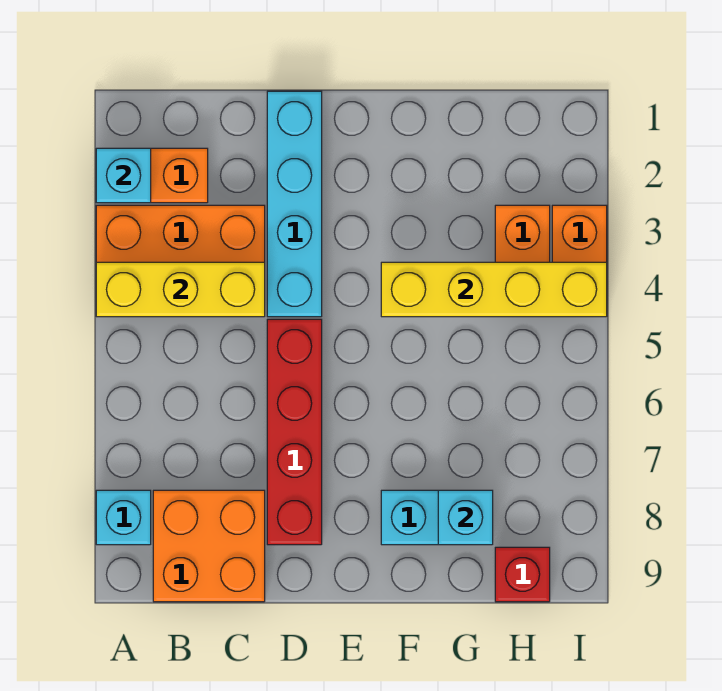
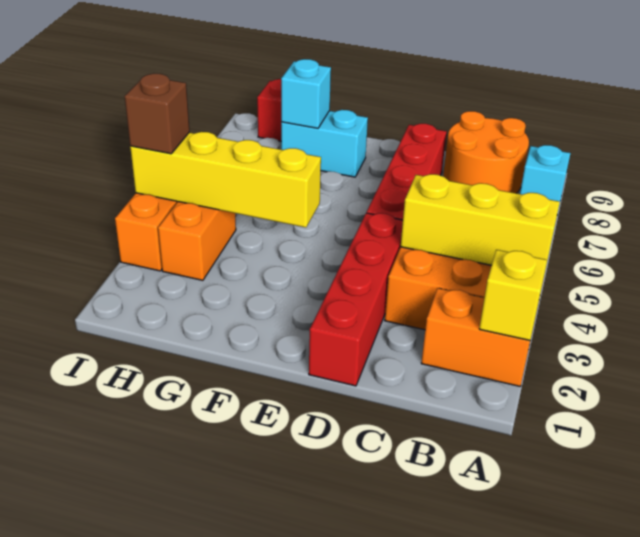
cyan brick A2 level 2 -> yellow brick A2 level 2
orange brick B8:C9 level 1 -> orange round brick B8:C9 level 1
cyan brick D1:D4 level 1 -> red brick D1:D4 level 1
none -> brown brick I4 level 3

